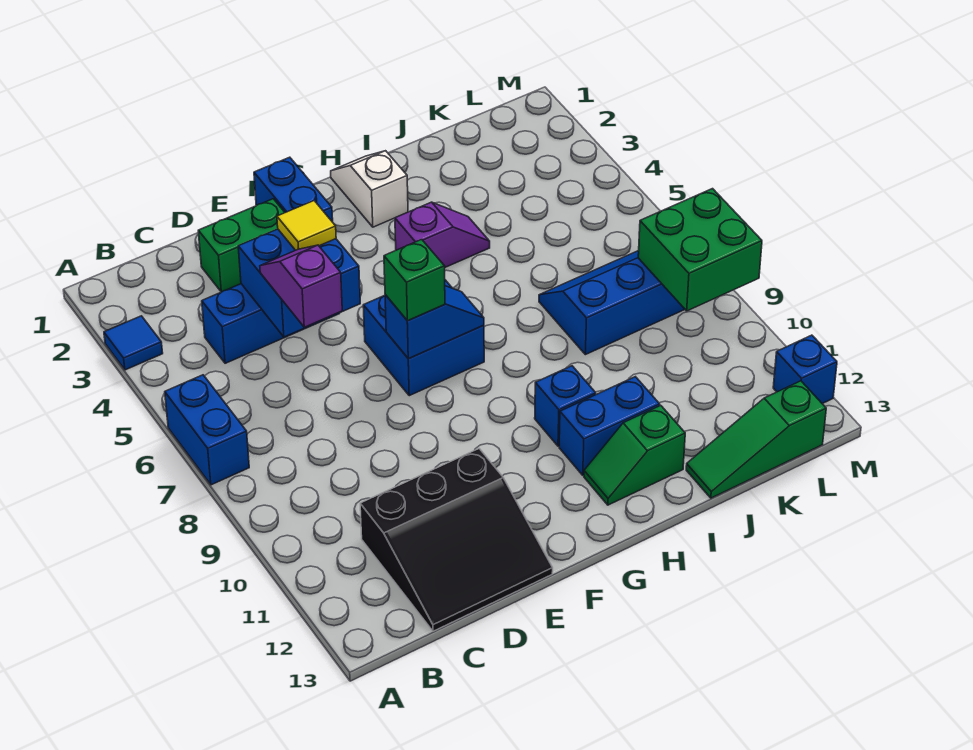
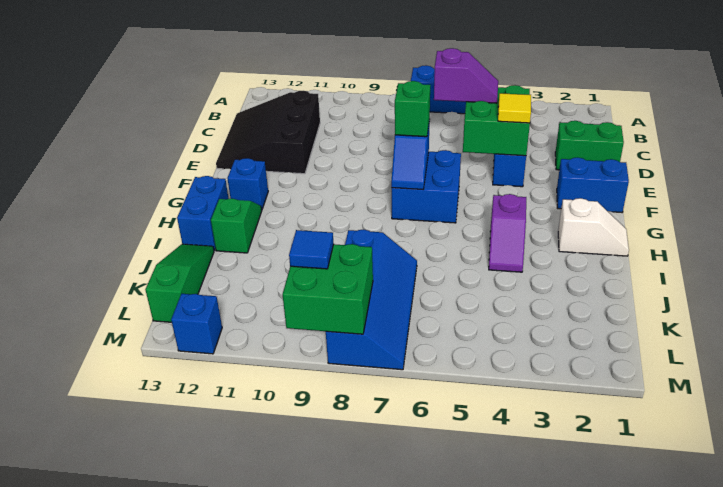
blue tile A3 level 1 -> blue tile L9 level 3
green brick D2:E2 level 1 -> green brick D1:D2 level 1
blue brick D4:E5 level 2 -> green brick D4:E5 level 2
blue brick H10 level 1 -> blue brick G12 level 1
blue brick H11:I11 level 1 -> blue brick H13:I13 level 1

